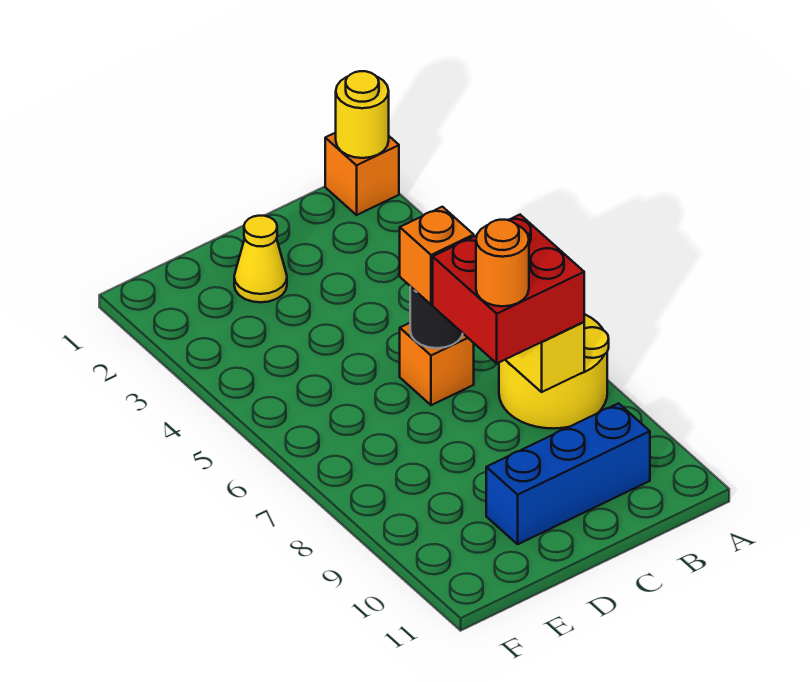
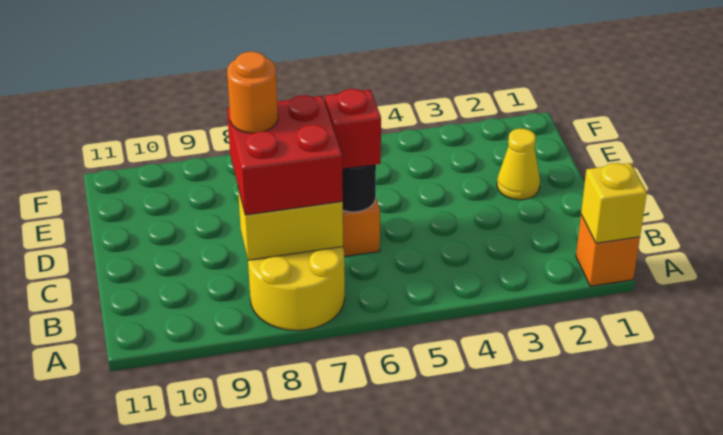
yellow round brick A1 level 2 -> yellow brick A1 level 2
blue brick B10:D10 level 1 -> none
orange brick C6 level 3 -> red brick C6 level 3

